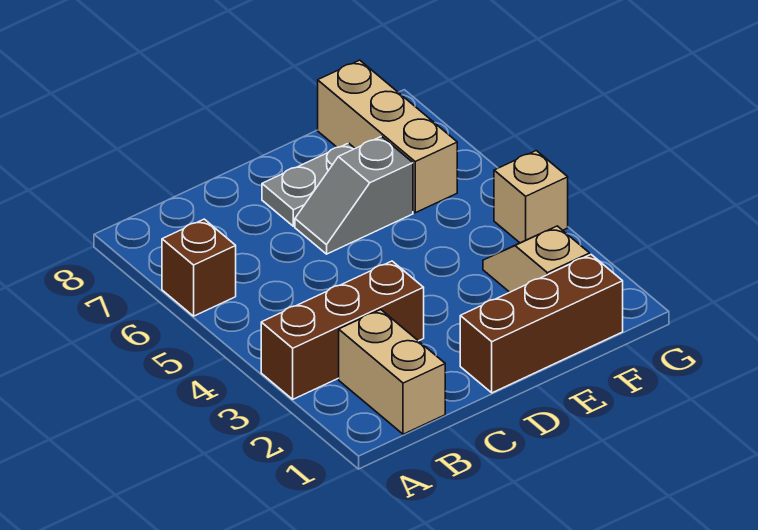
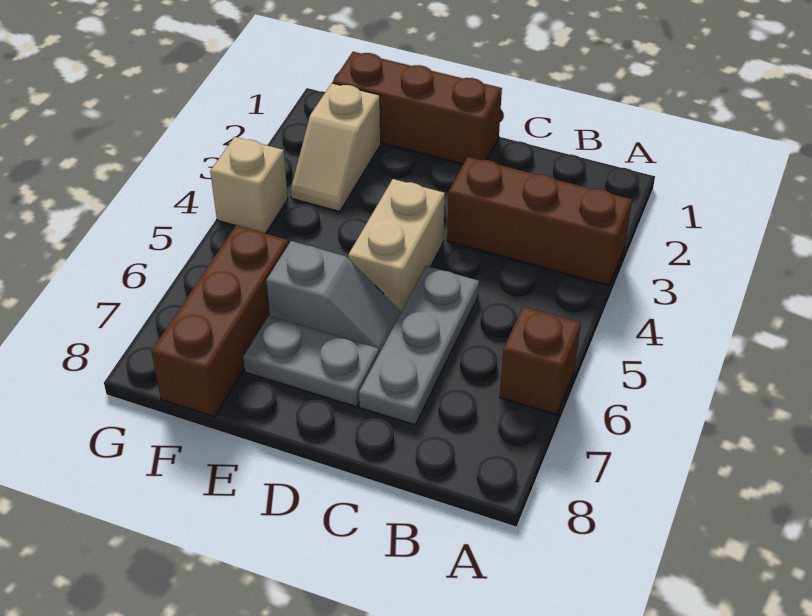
tan brick B1:B2 level 1 -> tan brick D4:D5 level 1
none -> grey plate C5:C7 level 1
tan brick F6:F8 level 1 -> brown brick F6:F8 level 1

